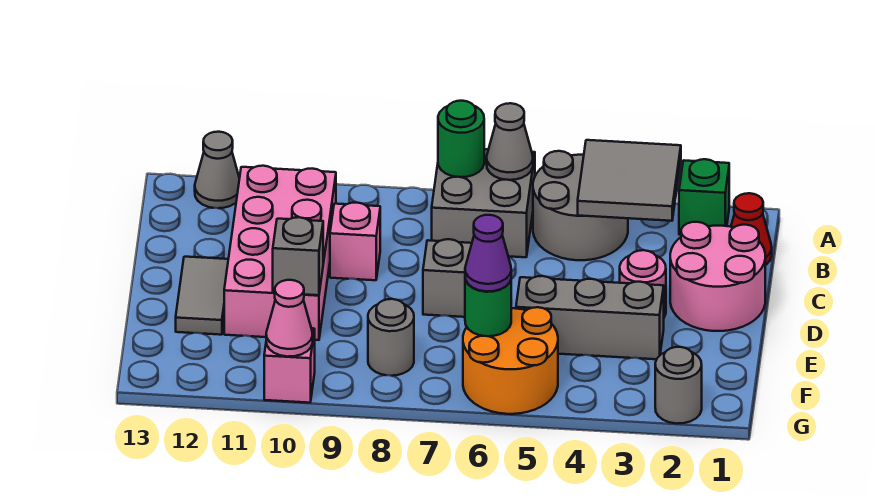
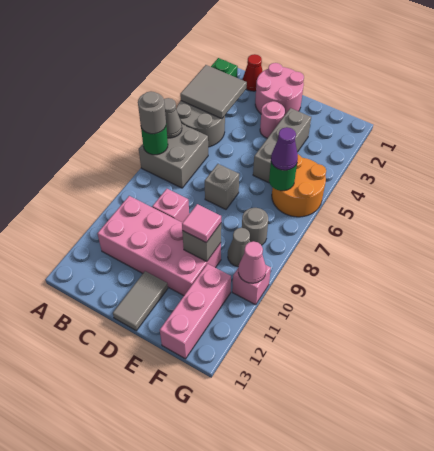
grey cone A12 level 1 -> grey cone F9 level 1
grey tile D12:E12 level 1 -> grey tile D12:D13 level 1
none -> pink tile E10 level 3
none -> pink brick F11:F13 level 1
grey round brick G2 level 1 -> grey round brick A7 level 3

